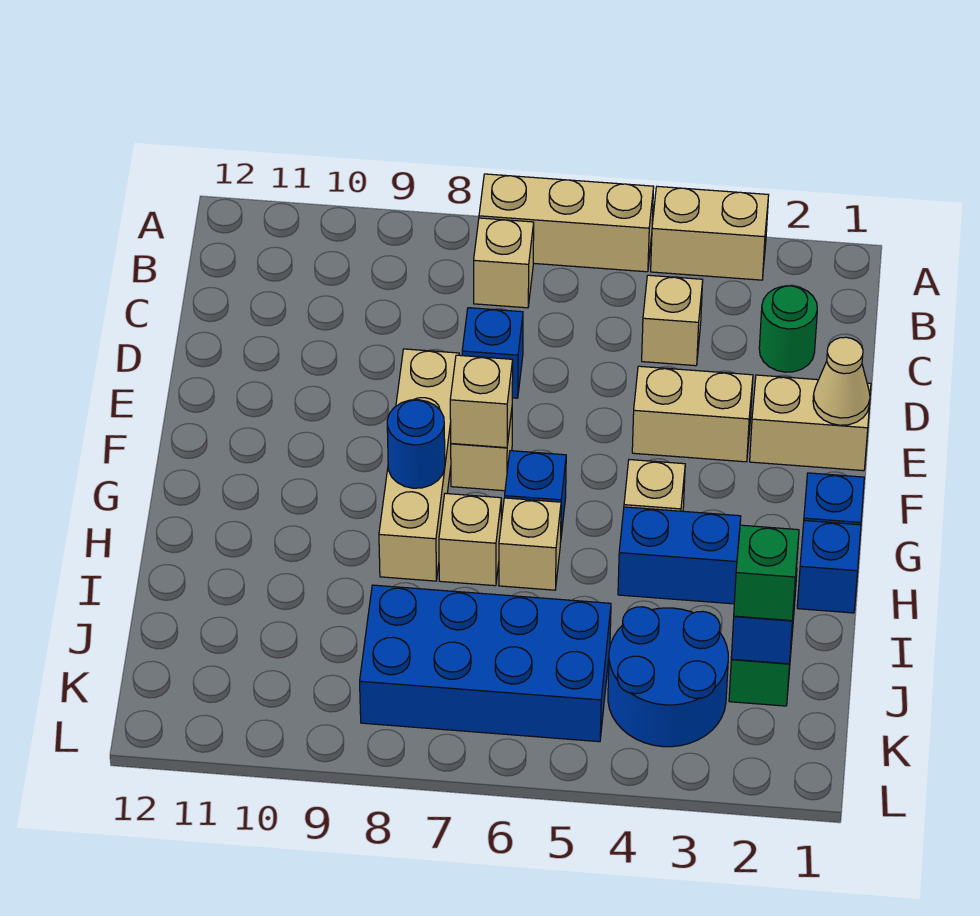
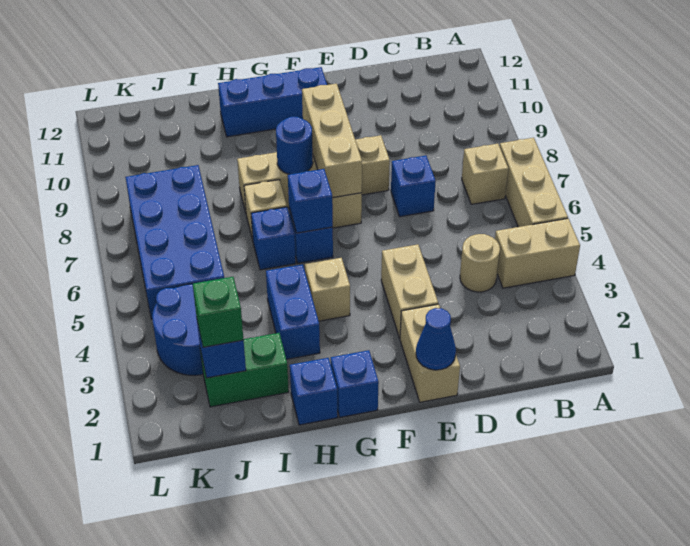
tan brick A3:A4 level 1 -> tan brick A4:B4 level 1
green round brick C2 level 1 -> none
tan brick C4 level 1 -> tan round brick C4 level 1
tan cone E1 level 2 -> blue cone E1 level 2
tan brick F7 level 2 -> tan brick F7:F9 level 2
none -> blue brick F11:H11 level 1
none -> blue brick G6 level 2
tan brick H6 level 1 -> blue brick H6 level 1

